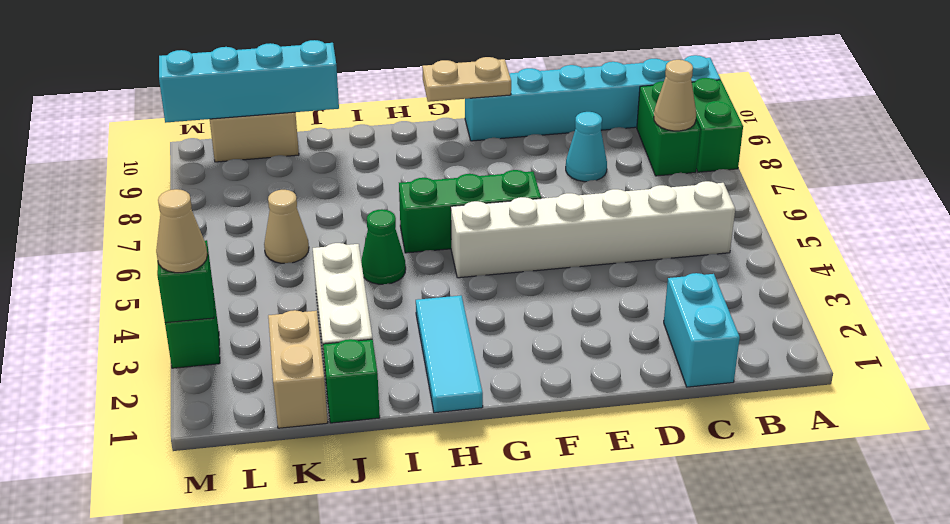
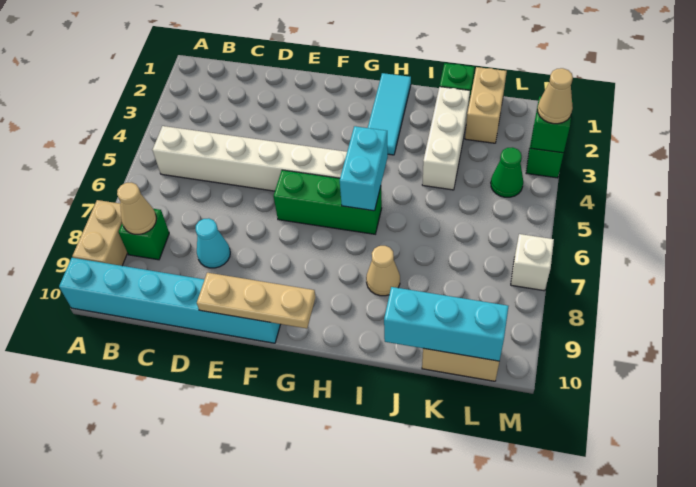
green brick A8:A9 level 1 -> tan brick A8:A9 level 1
green brick B8:B9 level 1 -> green brick B8 level 1
cyan brick C1:C2 level 1 -> cyan brick H5:H6 level 2
tan plate F10:G10 level 2 -> tan plate E10:G10 level 2
green cone I5 level 1 -> green cone L4 level 1
cyan brick J10:M10 level 2 -> cyan brick J10:L10 level 2
tan cone K6 level 1 -> tan cone I8 level 1
none -> white brick M7 level 1

